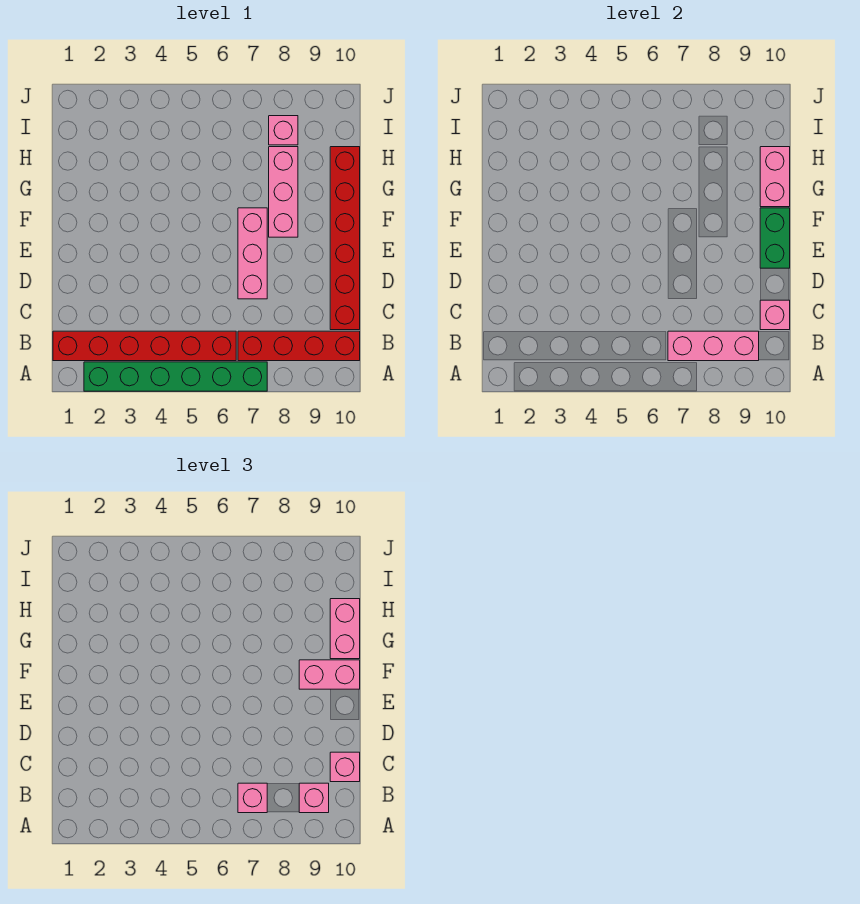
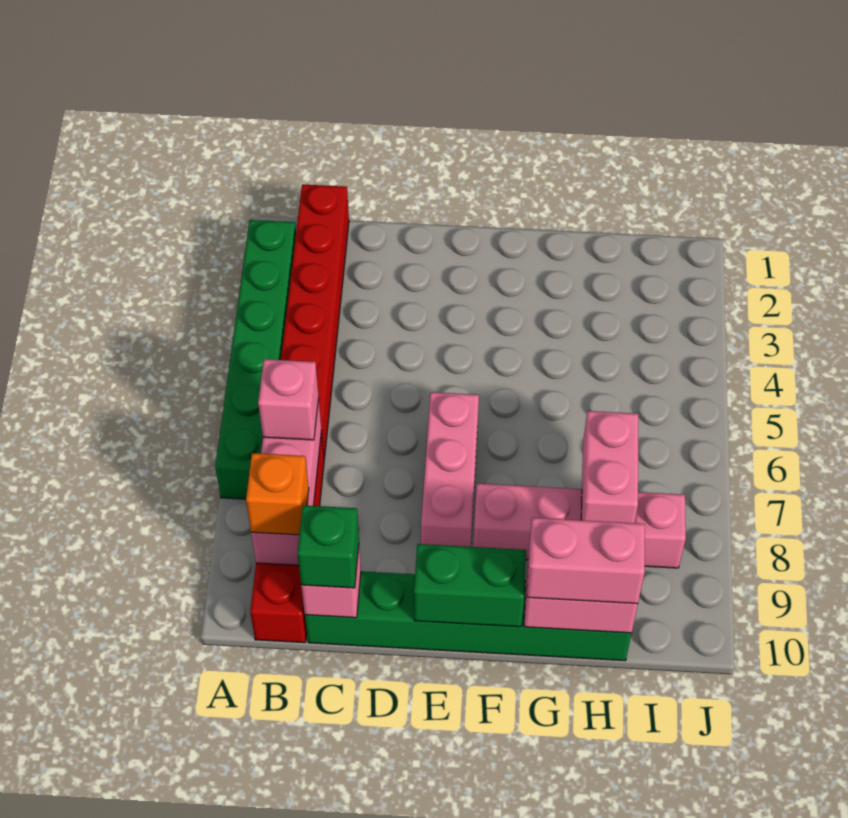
pink brick B9 level 3 -> orange brick B9 level 3
red brick C10:H10 level 1 -> green brick C10:H10 level 1
pink brick C10 level 3 -> green brick C10 level 3
pink brick D7:F7 level 1 -> pink brick E6:E8 level 1
pink brick F9:F10 level 3 -> pink brick H7:H8 level 2

